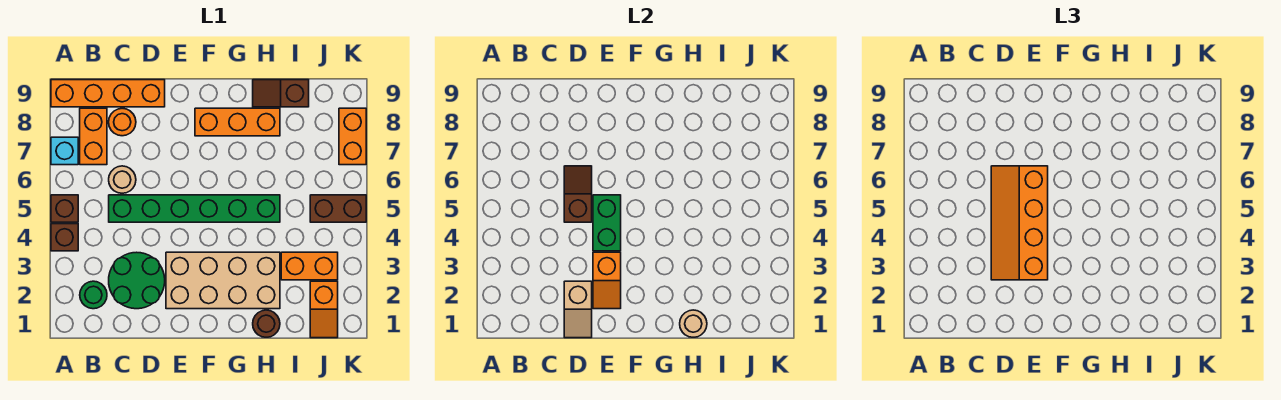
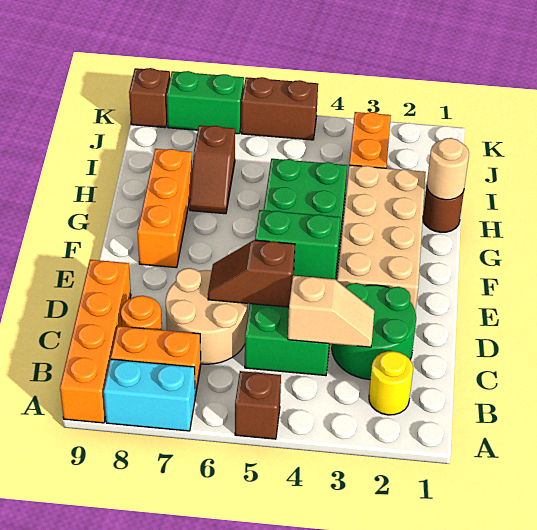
brown brick A4 level 1 -> brown brick K9 level 1
cyan brick A7 level 1 -> cyan brick A7:A8 level 1
green round brick B2 level 1 -> yellow round brick B2 level 1
green brick C5:H5 level 1 -> green brick C4:H5 level 1
tan round brick C6 level 1 -> tan round brick C6:D7 level 1
tan slope D1:D2 level 2 top 2 -> tan slope C3:C4 level 2 top 4
orange slope D3:E6 level 3 top E -> none
orange slope E2:E3 level 2 top 3 -> none
brown slope H9:I9 level 1 top I -> brown slope H7:I7 level 1 top I
orange slope J1:J2 level 1 top 2 -> none
brown brick J5:K5 level 1 -> brown brick K5:K6 level 1
orange brick K7:K8 level 1 -> green brick K7:K8 level 1

